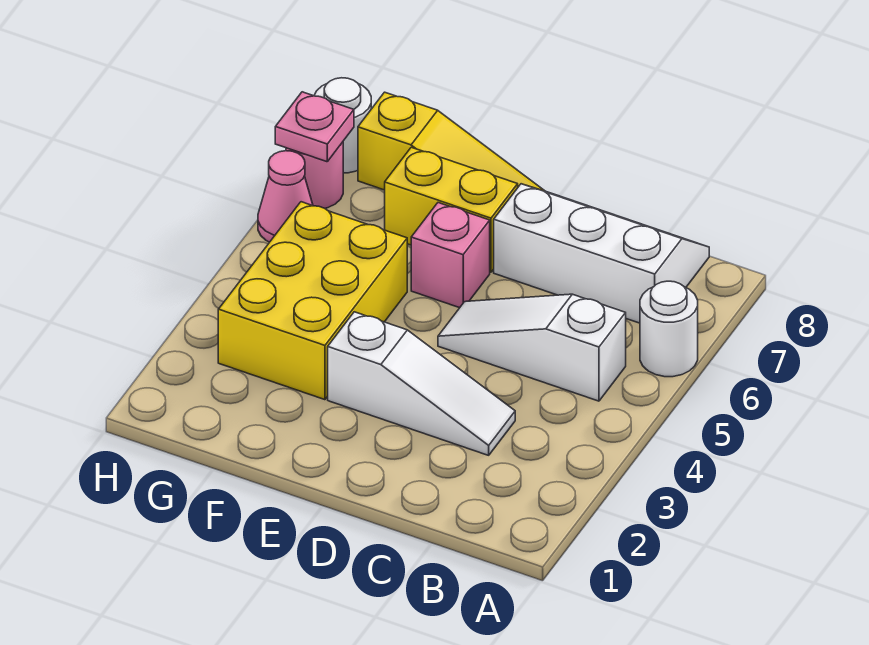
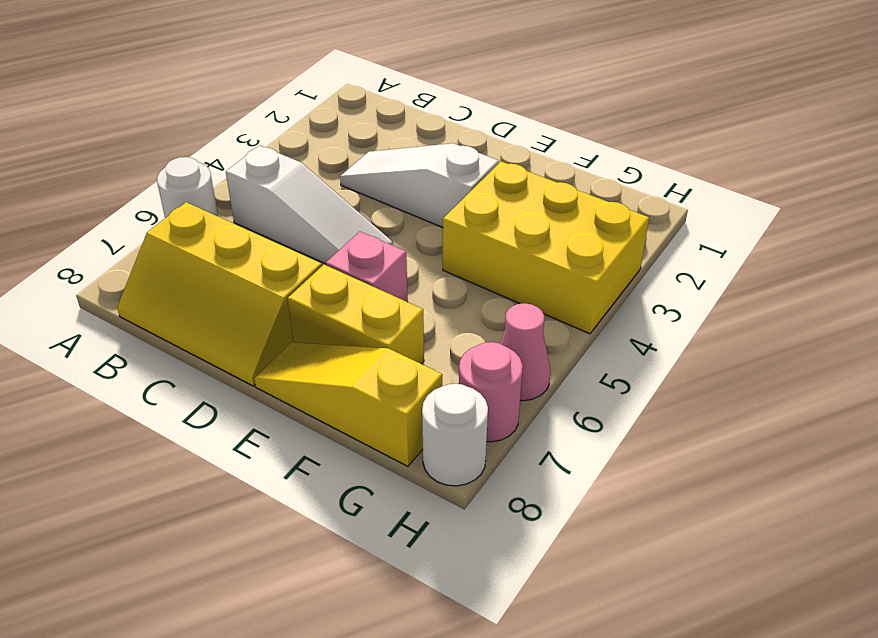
white slope B7:D8 level 1 top 7 -> yellow slope B7:D8 level 1 top 7
yellow brick F3:G5 level 1 -> yellow brick F3:H4 level 1
pink plate H7 level 2 -> none

